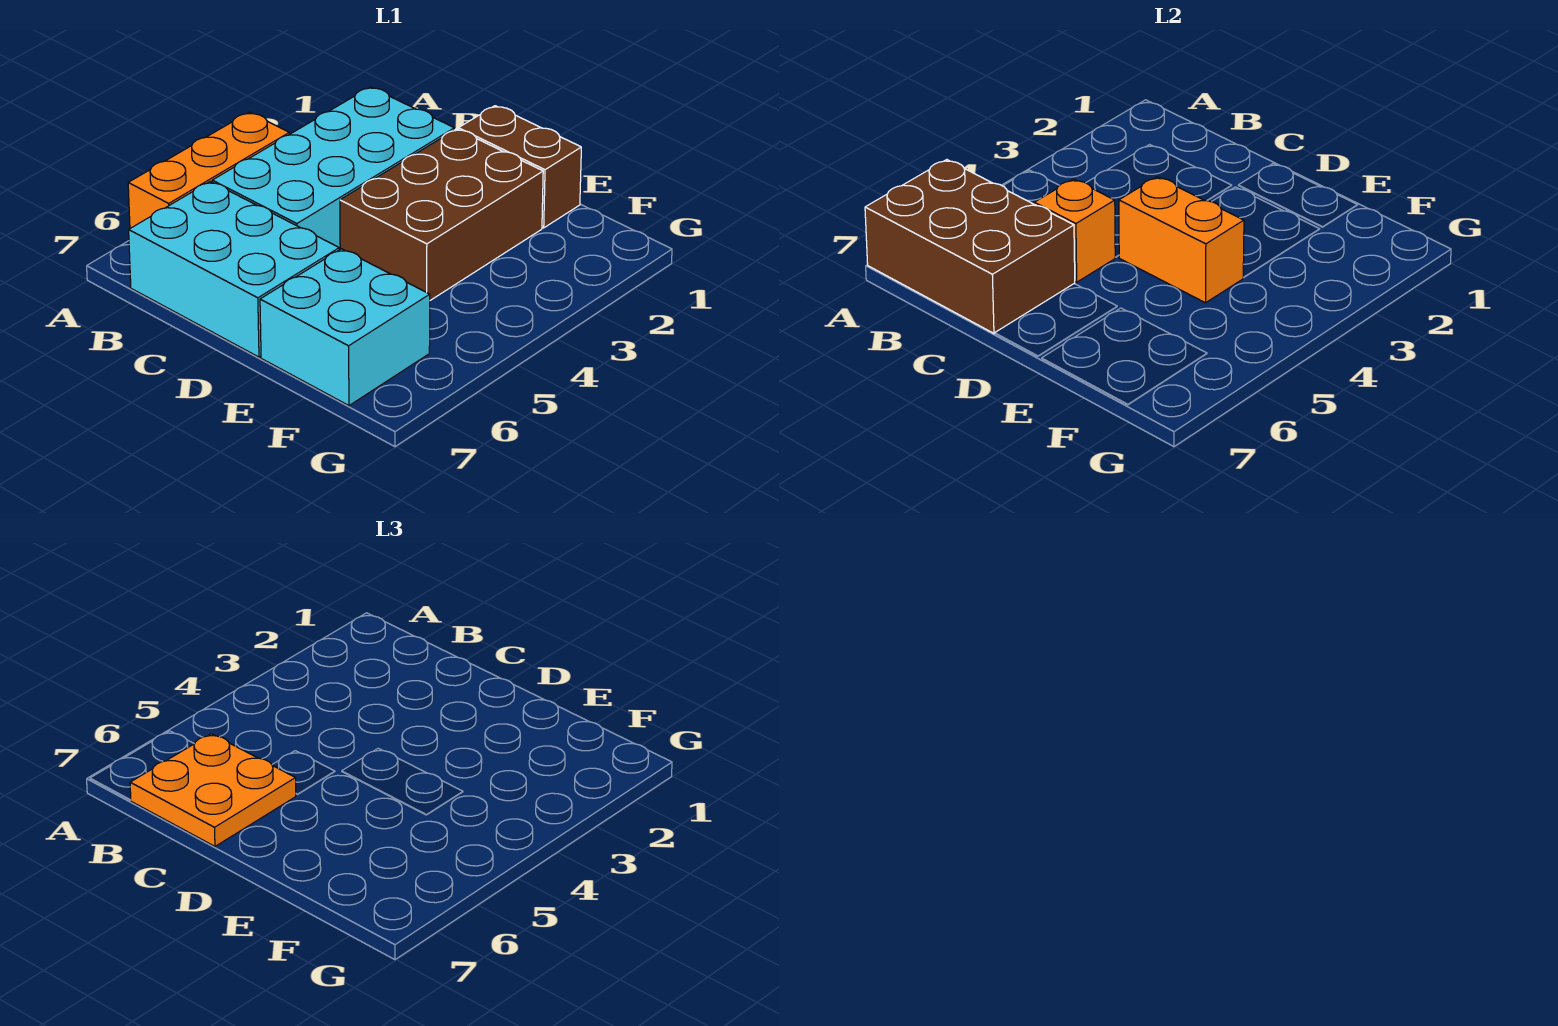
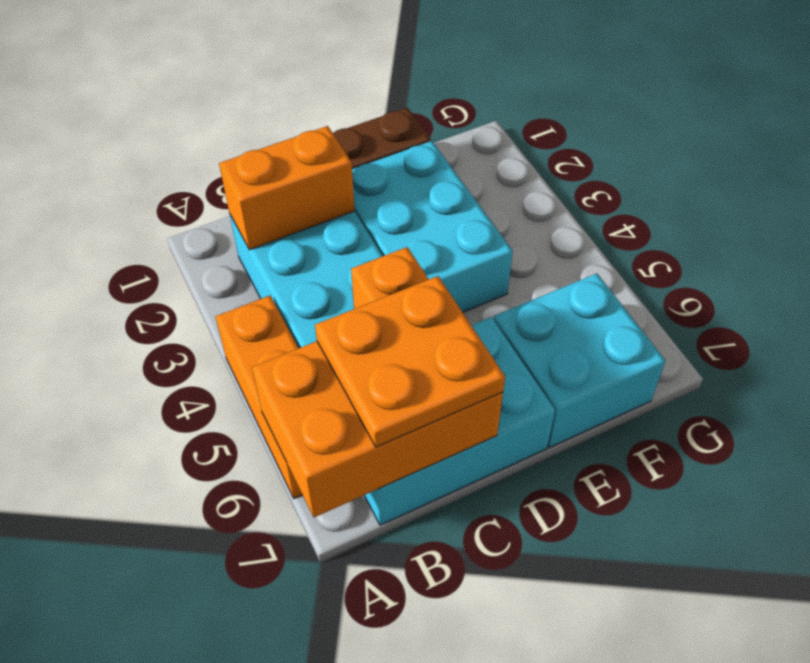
brown brick A6:C7 level 2 -> orange brick A6:C7 level 2
brown brick D2:E4 level 1 -> cyan brick D2:E4 level 1
orange brick D4:E4 level 2 -> orange brick B2:C2 level 2

